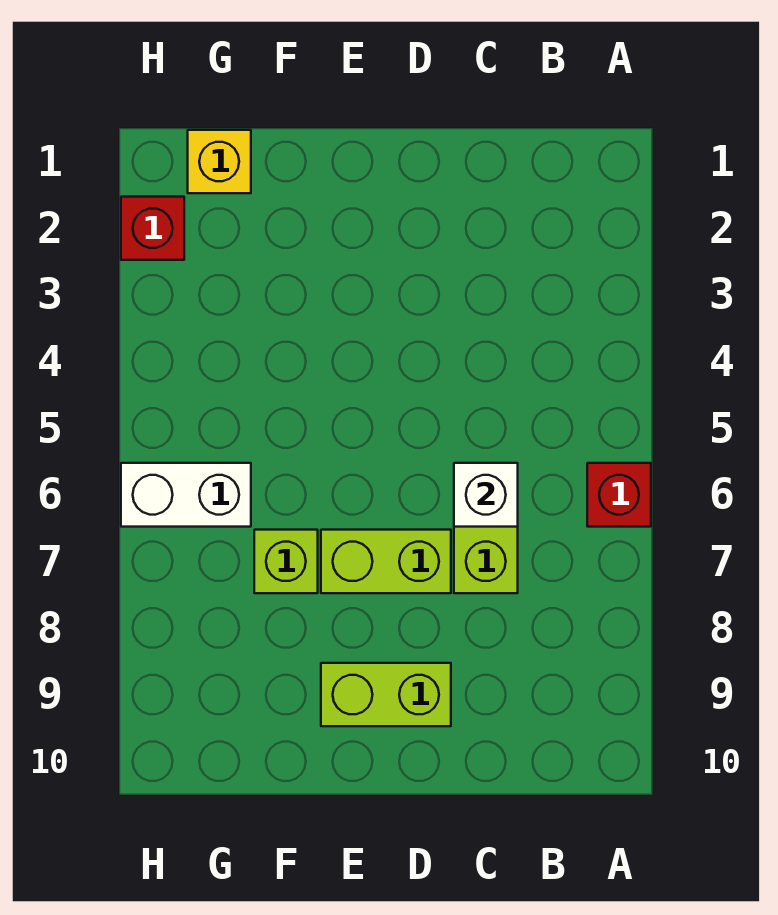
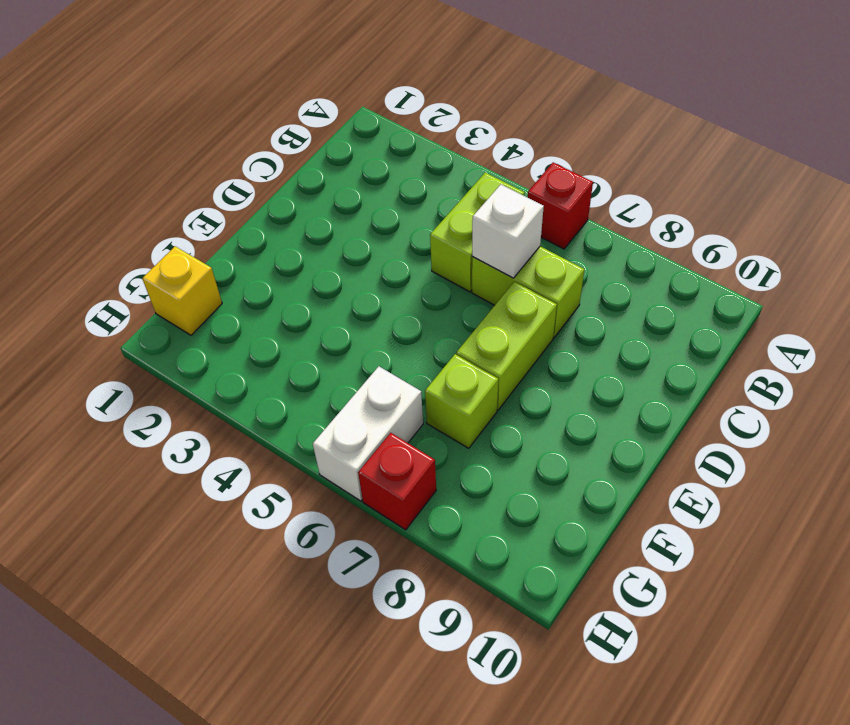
lime brick D9:E9 level 1 -> lime brick B5:C5 level 1
red brick H2 level 1 -> red brick H7 level 1

